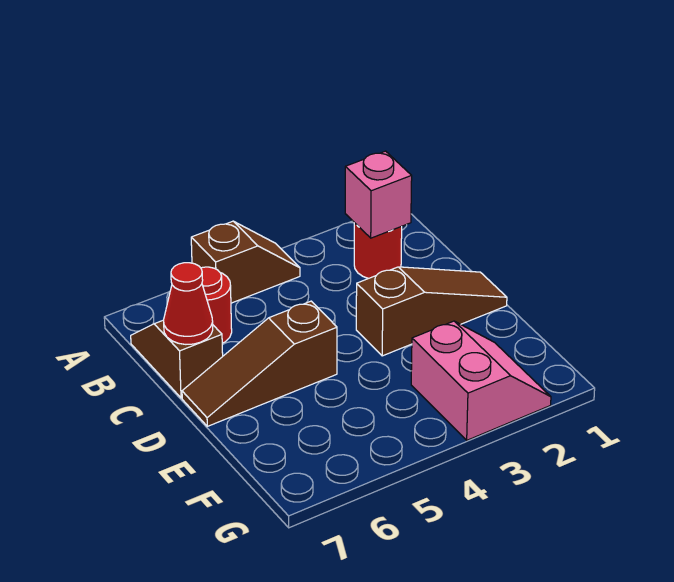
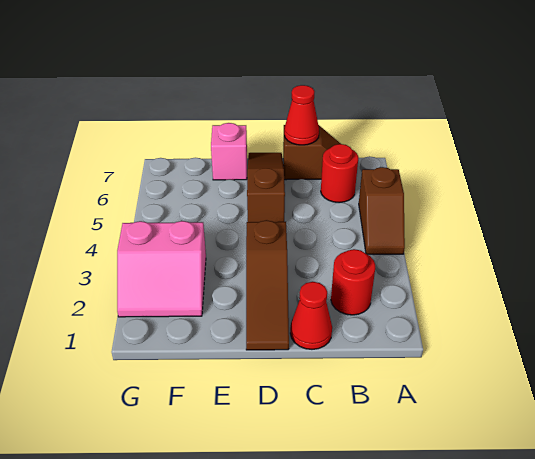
pink brick B2 level 2 -> pink brick E7 level 1
none -> red cone C1 level 1

